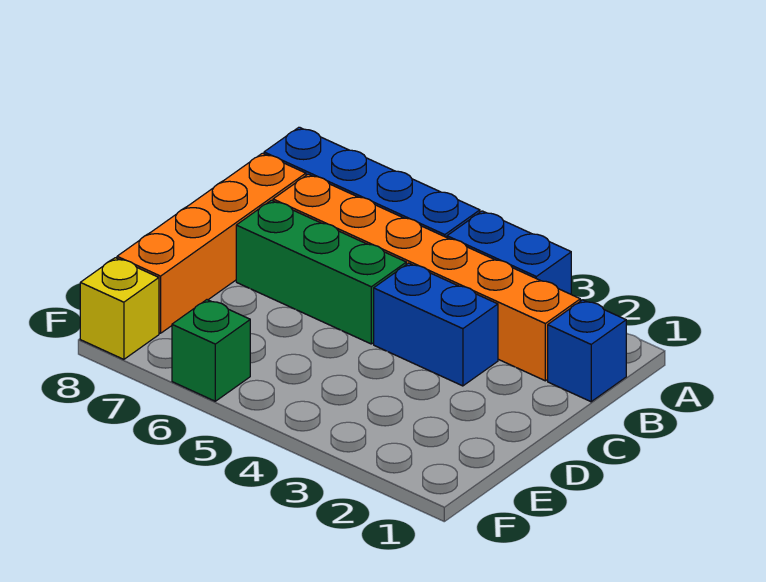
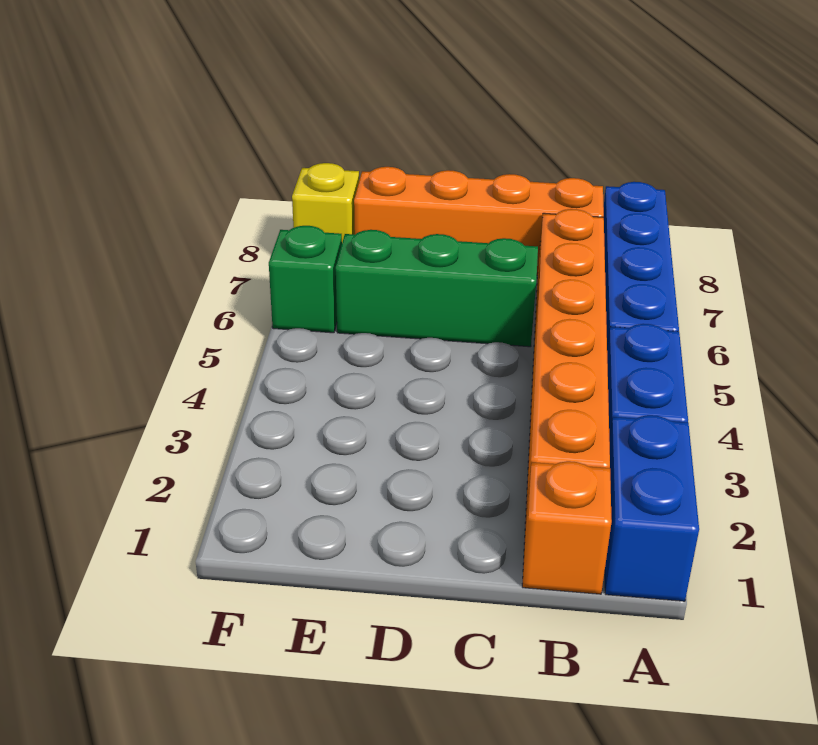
blue brick B1 level 1 -> orange brick B1 level 1
blue brick C3:C4 level 1 -> blue brick A1:A2 level 1
green brick C5:C7 level 1 -> green brick C6:E6 level 1

